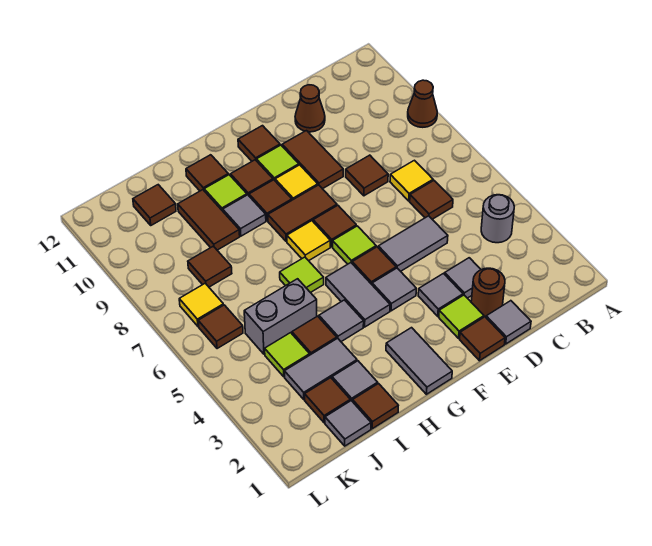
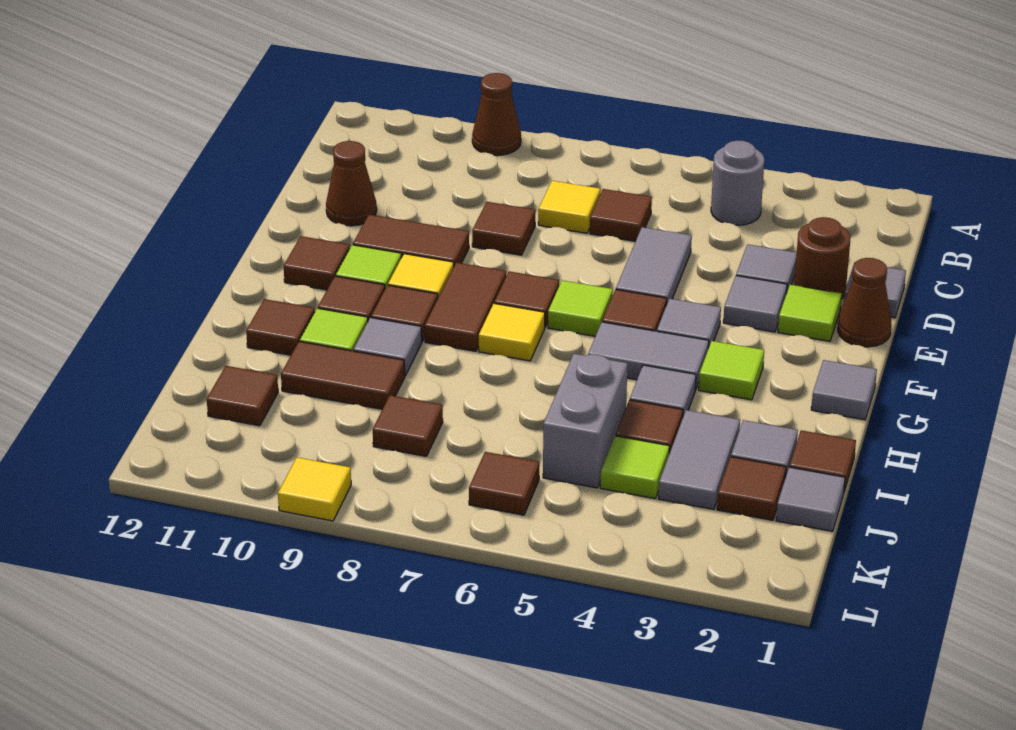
brown tile E1 level 1 -> brown cone E1 level 1
grey tile G1:G2 level 1 -> grey tile G1 level 1
lime tile H6 level 1 -> lime tile G3 level 1
yellow tile K7 level 1 -> yellow tile L9 level 1

